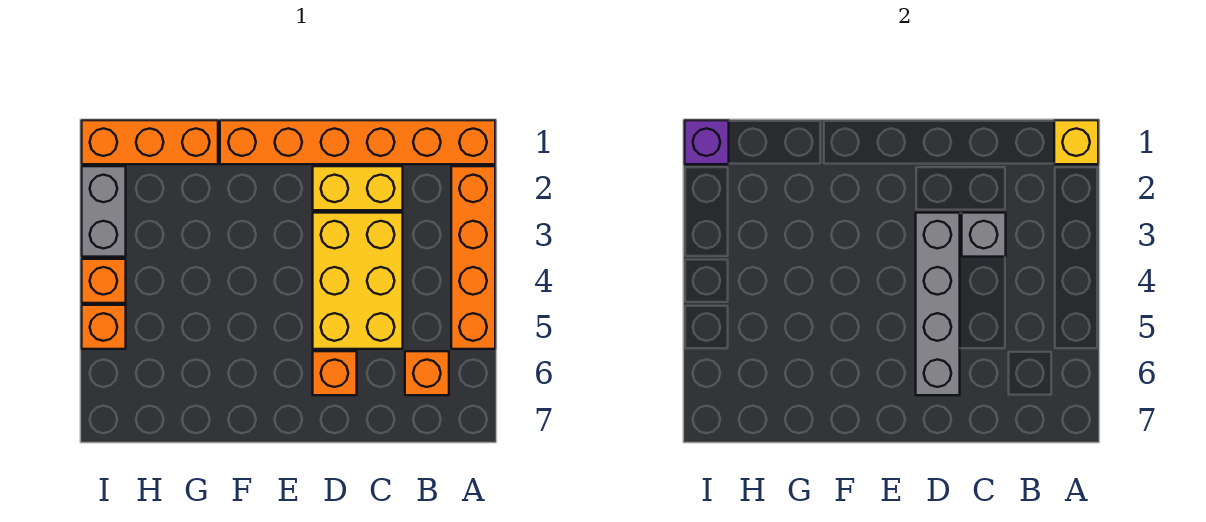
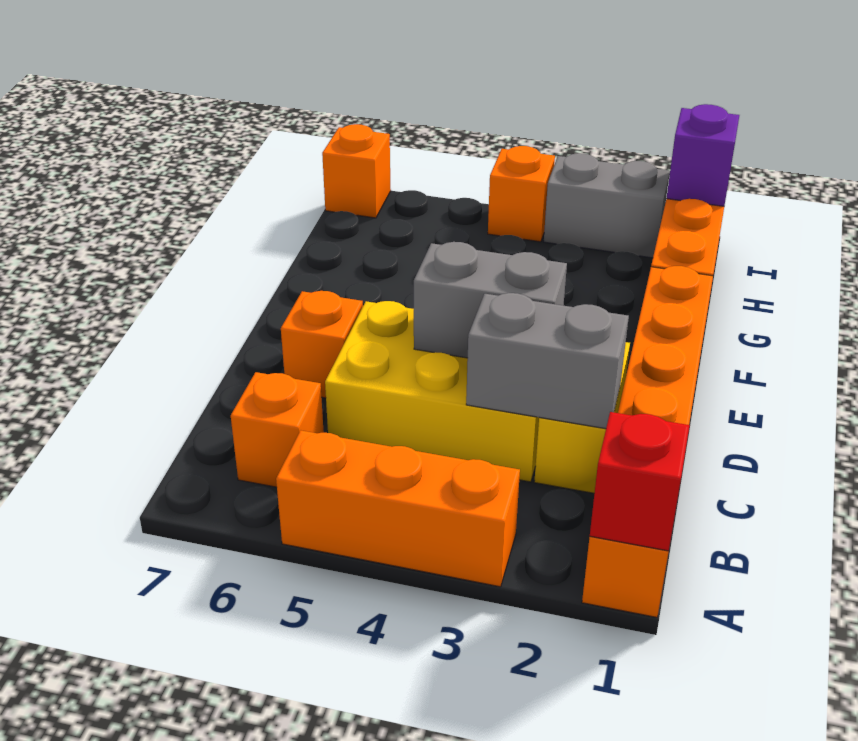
yellow brick A1 level 2 -> red brick A1 level 2
orange brick A2:A5 level 1 -> orange brick A3:A5 level 1
grey brick C3 level 2 -> grey brick C2:C3 level 2
grey brick D3:D6 level 2 -> grey brick D3:D4 level 2
orange brick I5 level 1 -> orange brick I7 level 1

